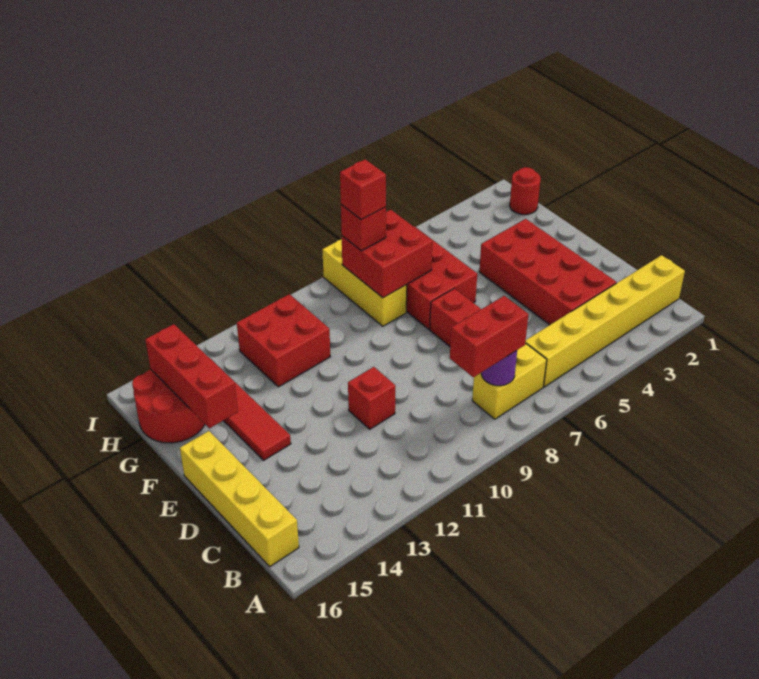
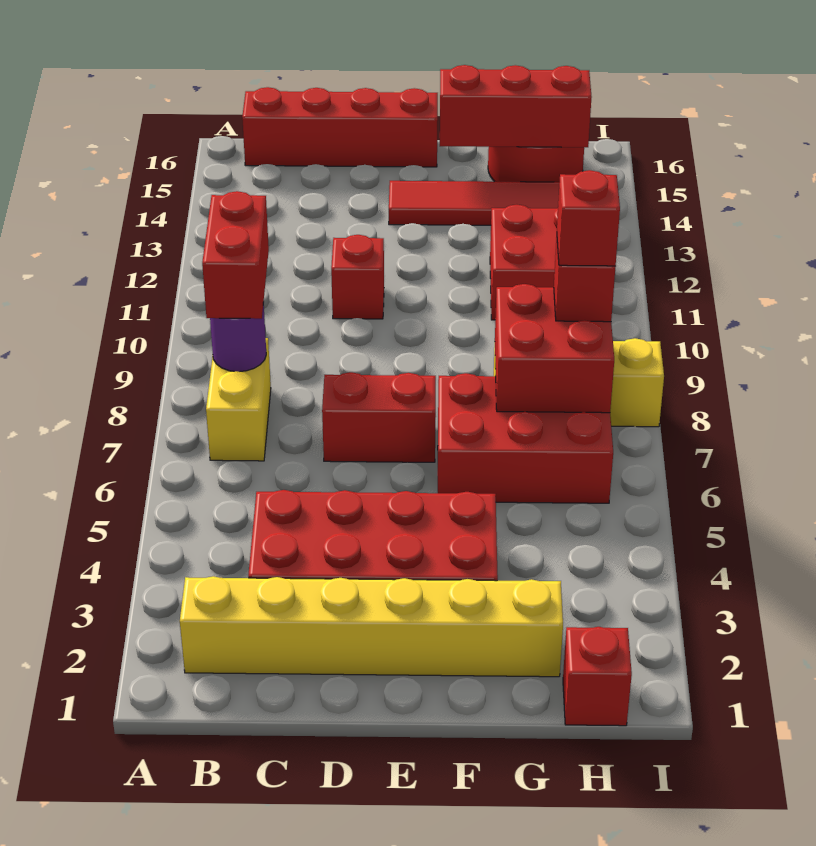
yellow brick B1:B6 level 1 -> yellow brick B2:G2 level 1
yellow brick B16:E16 level 1 -> red brick B16:E16 level 1
red round brick H1 level 1 -> red brick H1 level 1

